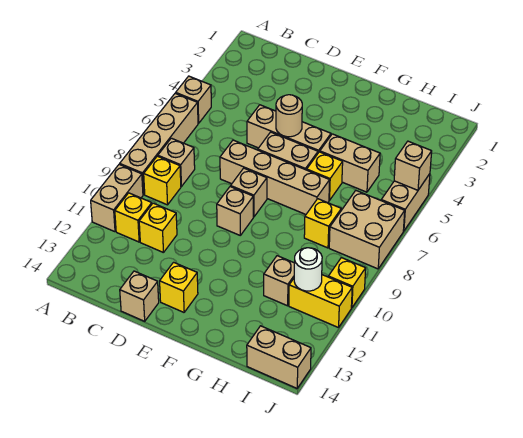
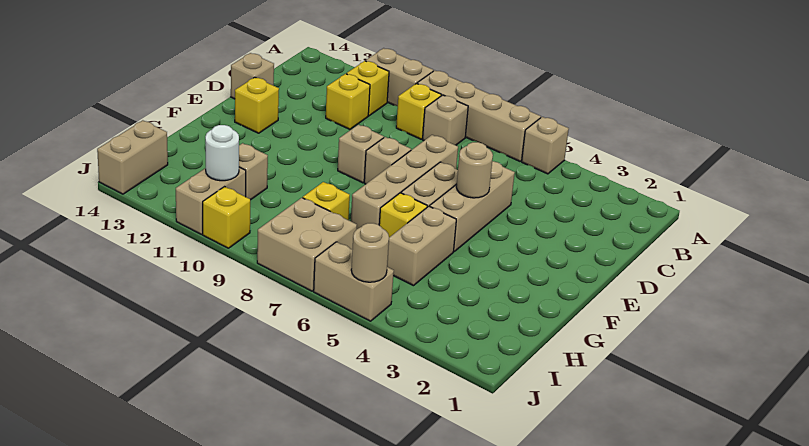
yellow brick I11:J11 level 1 -> tan brick I11:J11 level 1
tan brick J5 level 2 -> tan round brick J5 level 2

